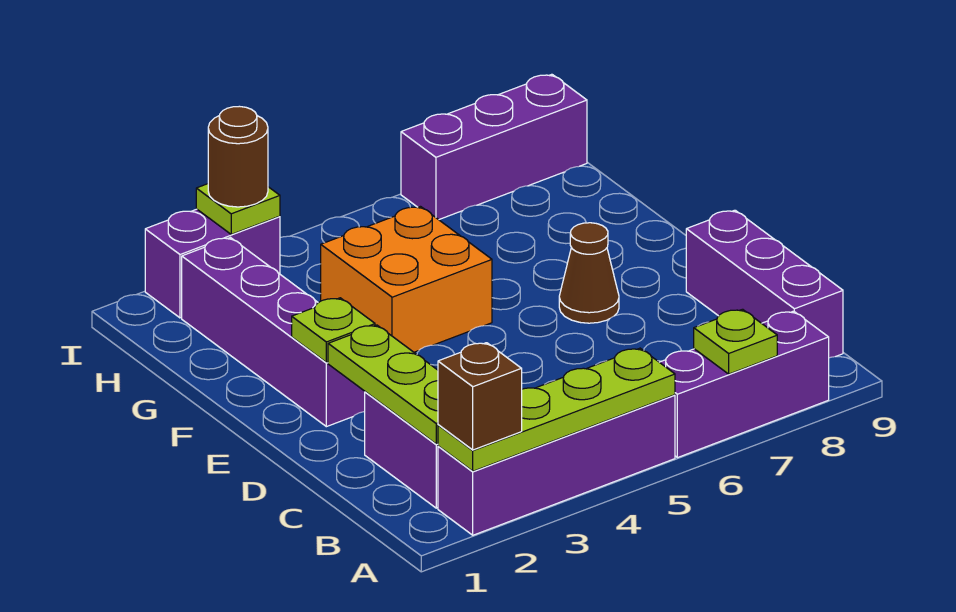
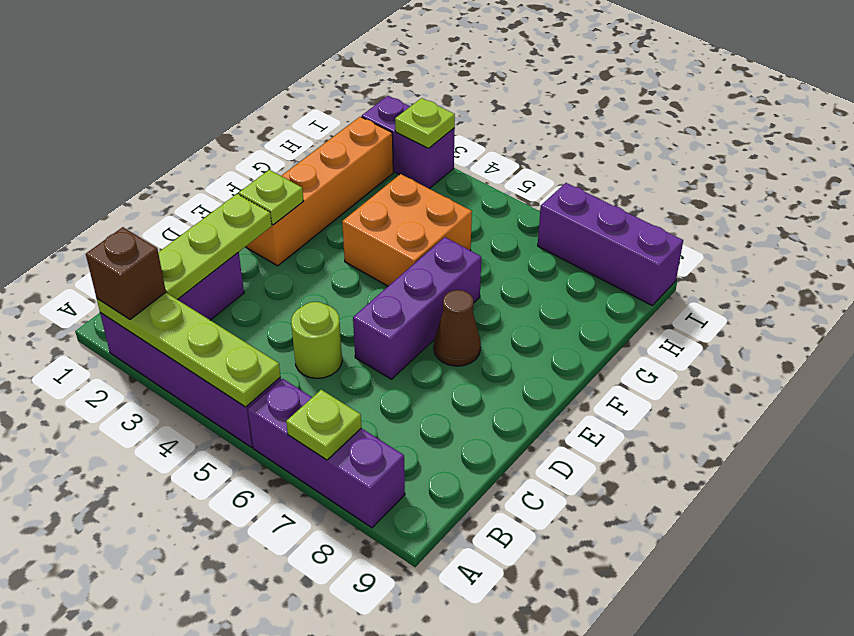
purple brick B9:D9 level 1 -> purple brick D6:F6 level 1
none -> lime round brick C5 level 1
purple brick E2:H2 level 1 -> orange brick E2:H2 level 1
brown round brick I3 level 3 -> none

